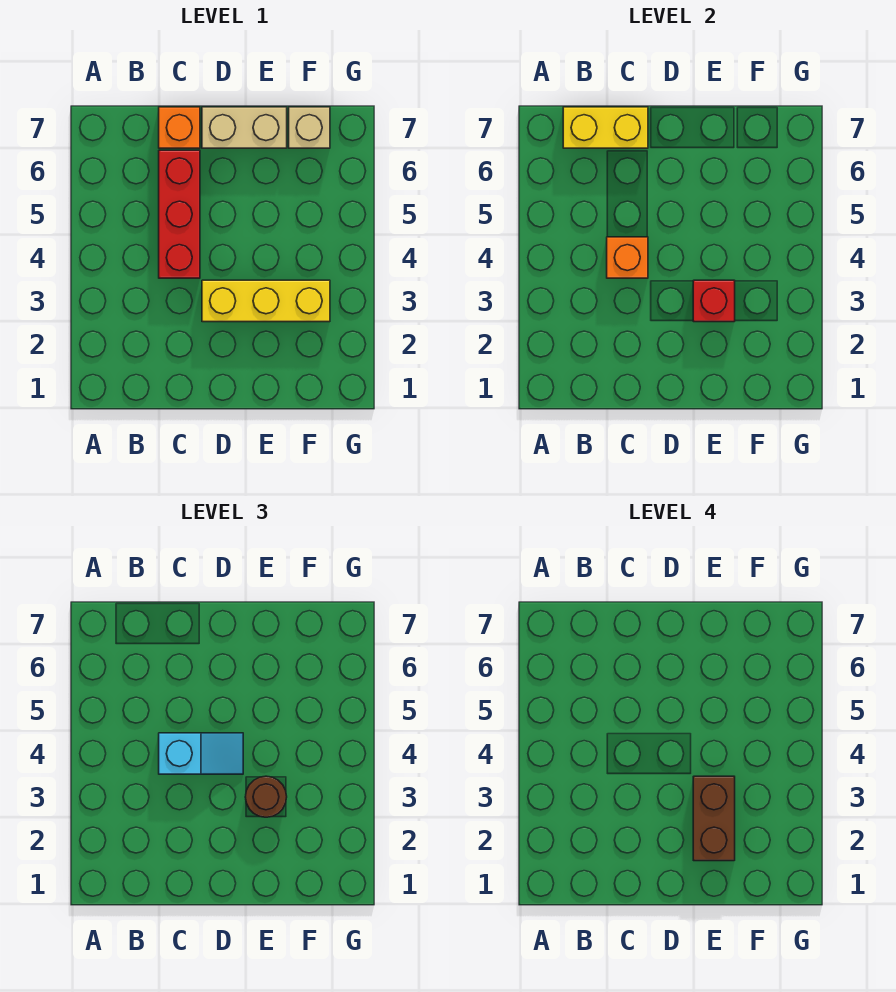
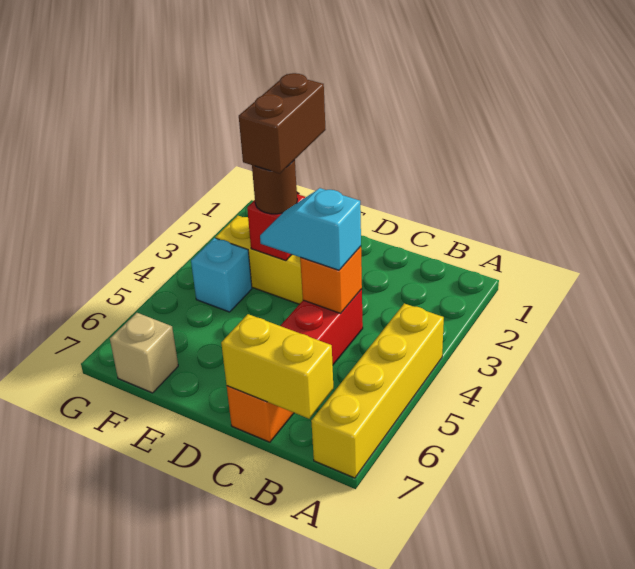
none -> yellow brick A4:A7 level 1
tan brick D7:E7 level 1 -> none
none -> cyan brick F4 level 1

